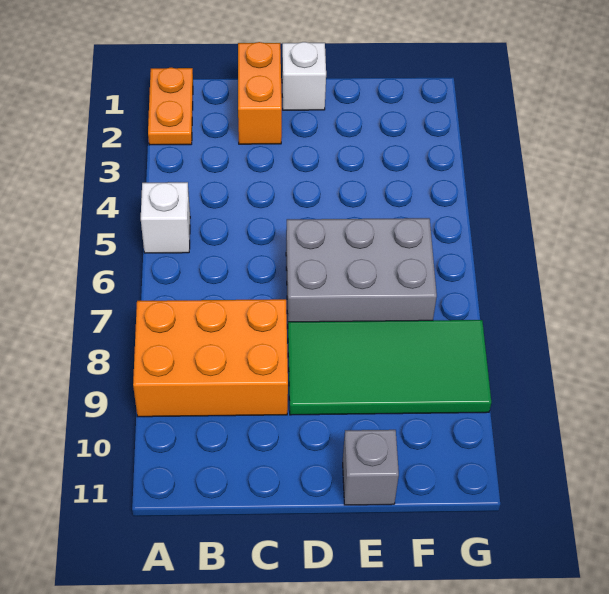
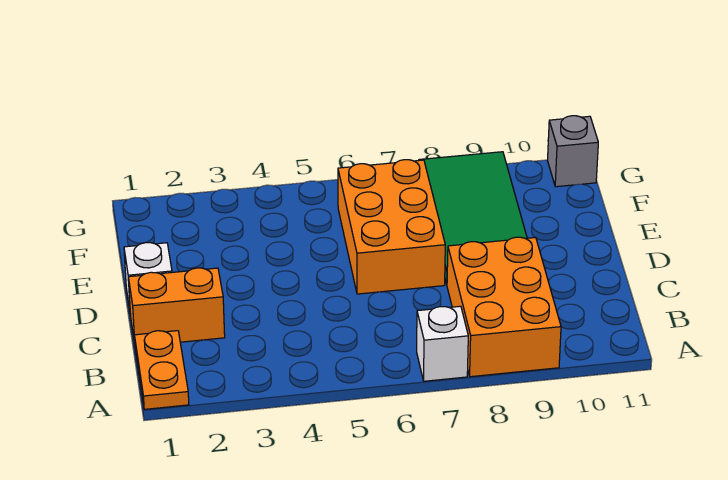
orange plate A1:A2 level 1 -> orange plate A1:B1 level 1
white brick A5 level 1 -> white brick A7 level 1
grey brick D6:F7 level 1 -> orange brick D6:F7 level 1
grey brick E11 level 1 -> grey brick G11 level 1

